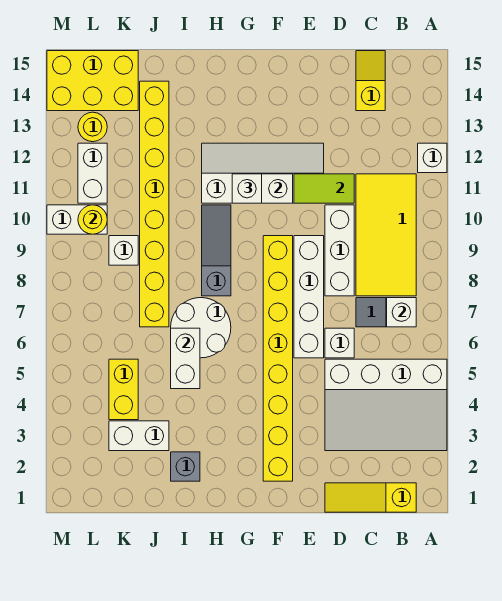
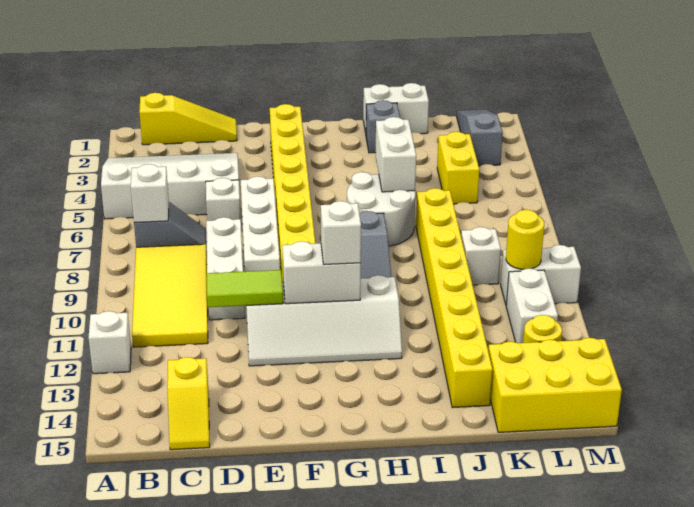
white brick J3:K3 level 1 -> white brick I1:J1 level 1
none -> grey slope L1:L3 level 1 top 3

